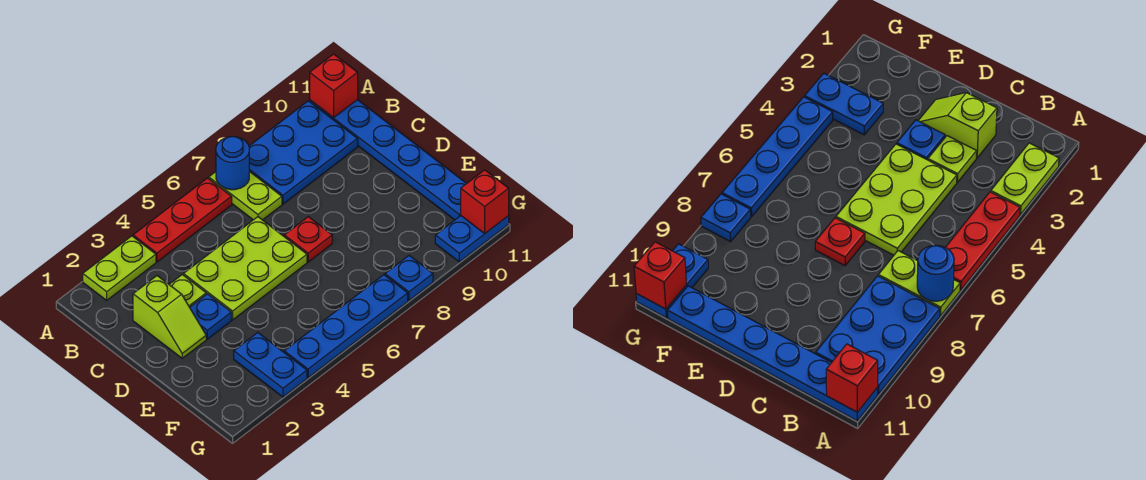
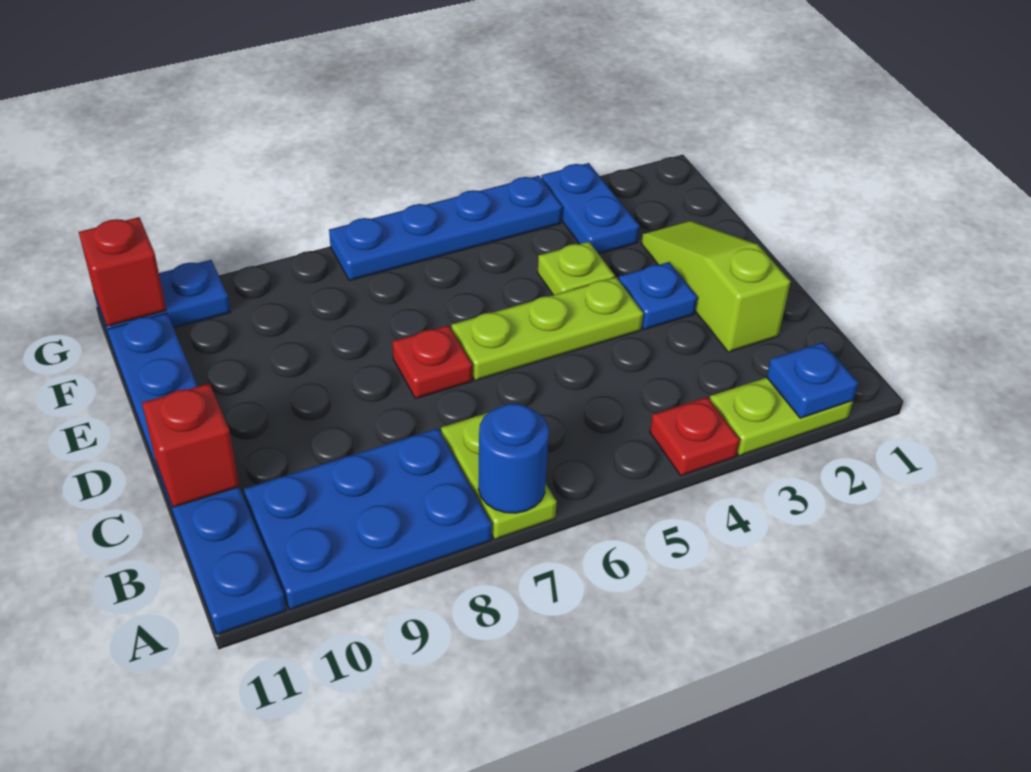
red plate A4:A6 level 1 -> red plate A4 level 1
red brick A11 level 2 -> red brick C11 level 2
lime slope C2:D2 level 1 top C -> lime slope C2:E2 level 1 top C
lime plate C3 level 1 -> lime plate E4 level 1
lime plate C4:D6 level 1 -> lime plate D4:D6 level 1
blue plate G8 level 1 -> blue plate A2 level 2

